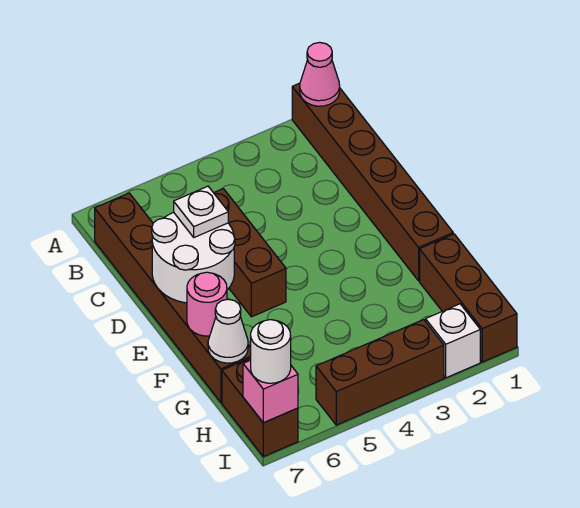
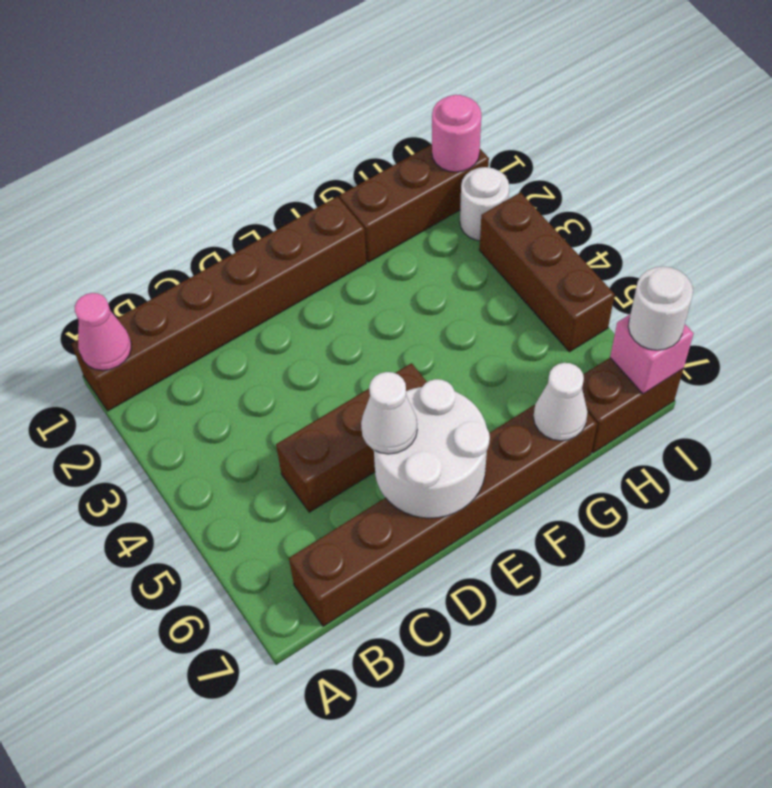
white plate D6 level 3 -> white cone D6 level 3
pink round brick F7 level 2 -> pink round brick I1 level 2
white brick I2 level 1 -> white round brick I2 level 1

